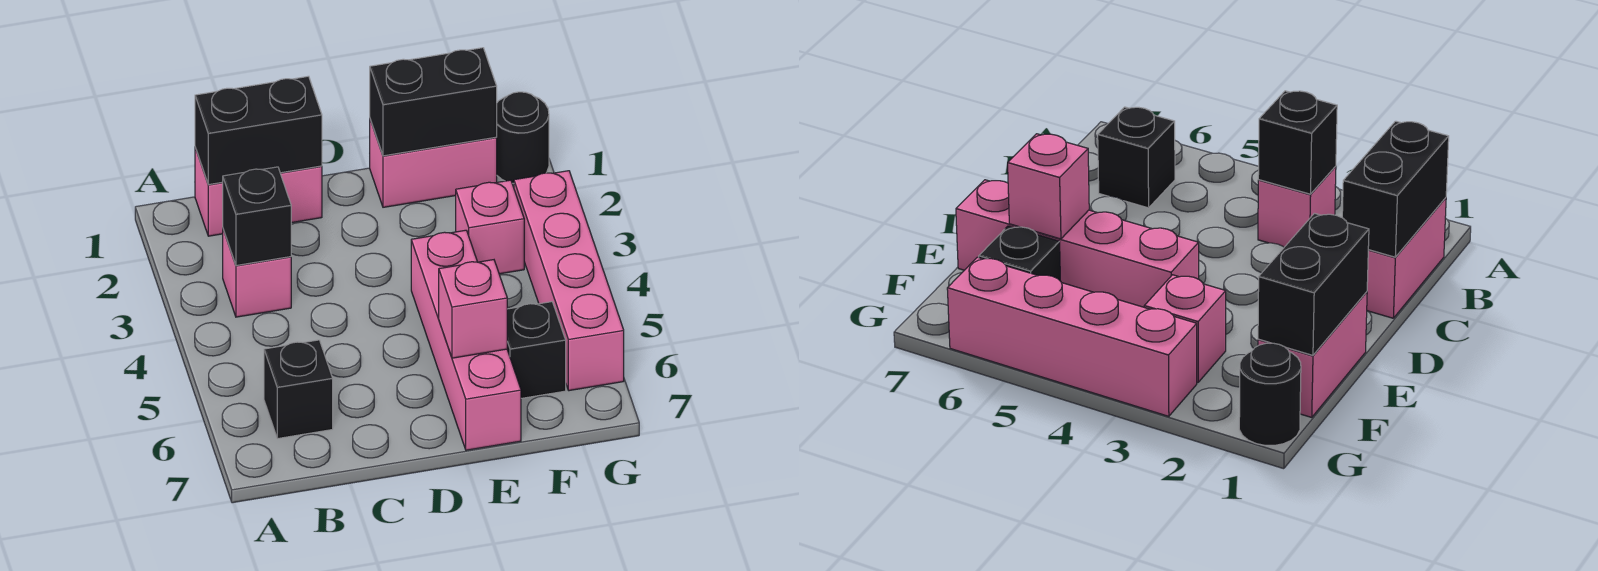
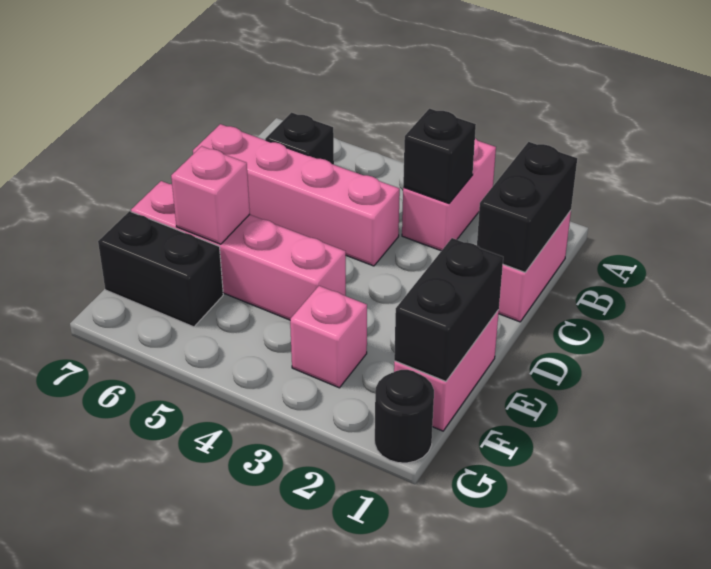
pink brick B3 level 1 -> pink brick A3:B3 level 1
black brick F6 level 1 -> black brick F6:F7 level 1
pink brick G3:G6 level 1 -> pink brick C4:C7 level 1

